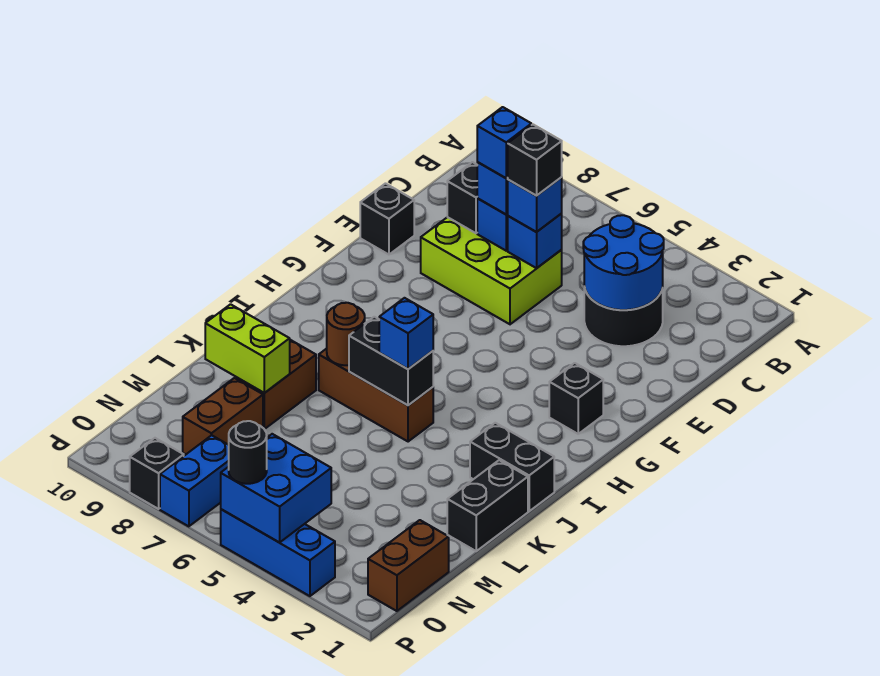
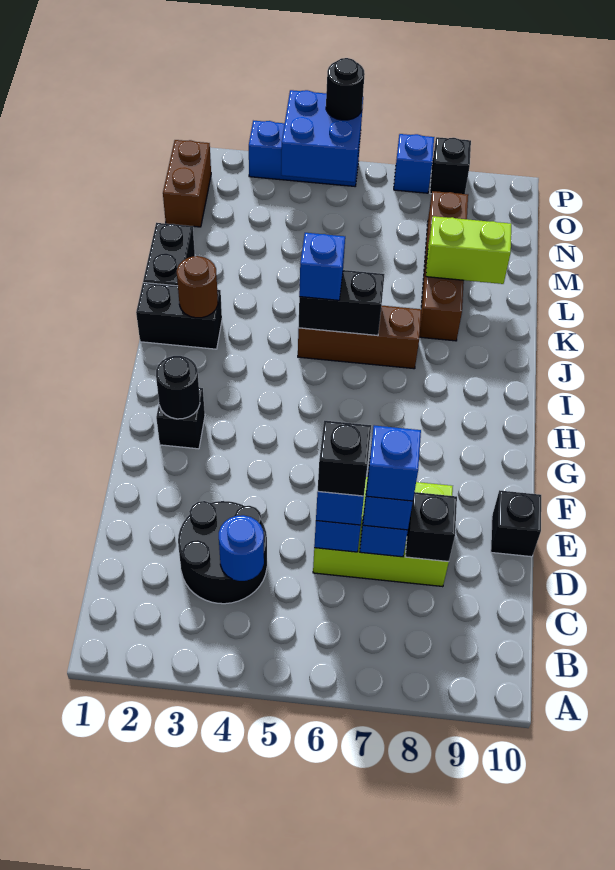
blue round brick C3:D4 level 2 -> blue round brick C4 level 2
none -> black round brick G2 level 2
brown round brick J7 level 2 -> brown round brick J2 level 2
blue brick O7:P7 level 1 -> blue brick P7 level 1

